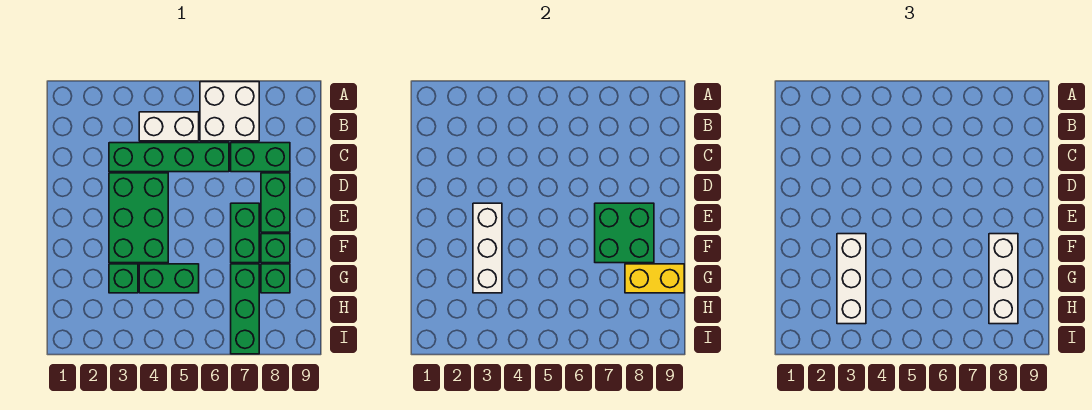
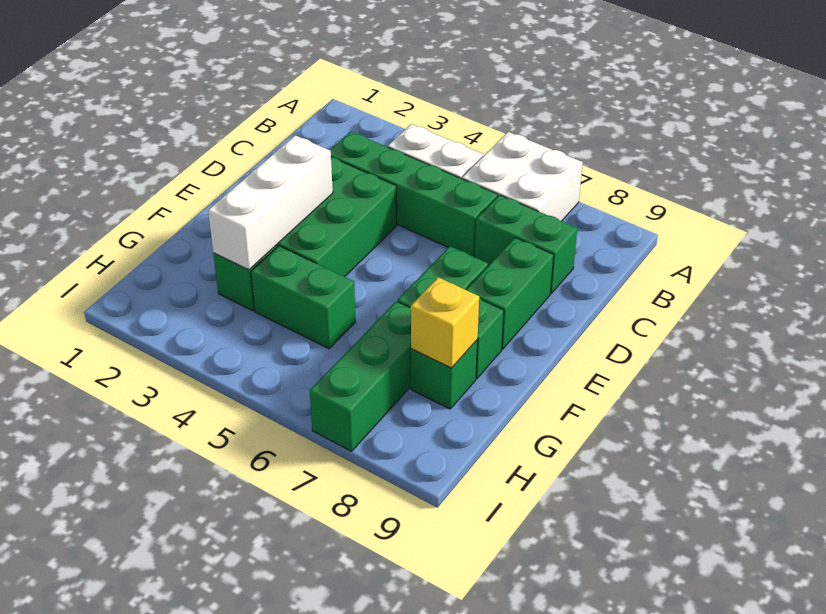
green brick E7:F8 level 2 -> none
white brick F3:H3 level 3 -> none
white brick F8:H8 level 3 -> none
yellow brick G8:G9 level 2 -> yellow brick G8 level 2

